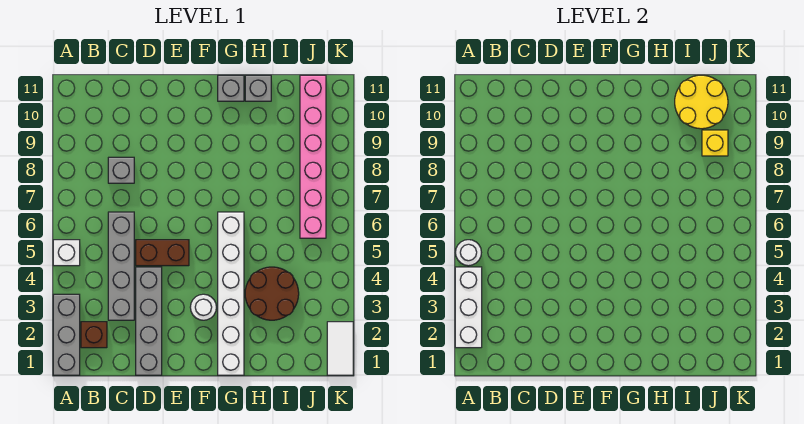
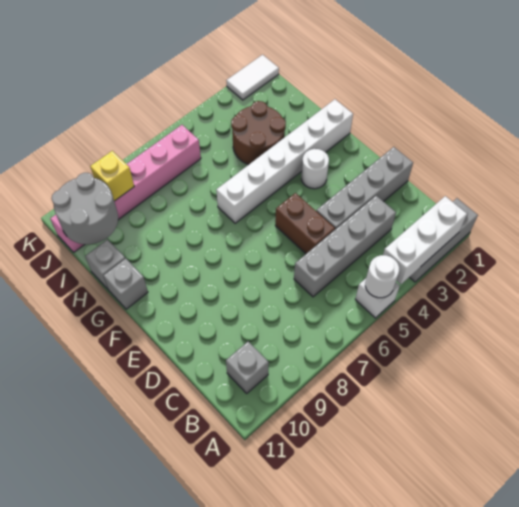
brown brick B2 level 1 -> none
grey brick C8 level 1 -> grey brick B10 level 1
yellow round brick I10:J11 level 2 -> grey round brick I10:J11 level 2

